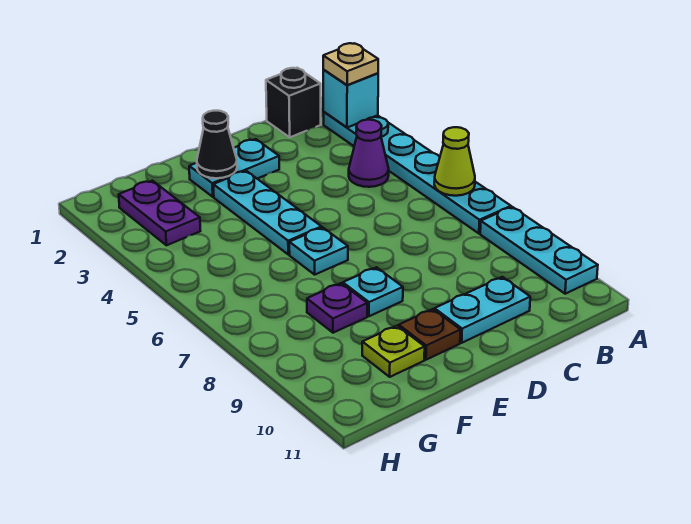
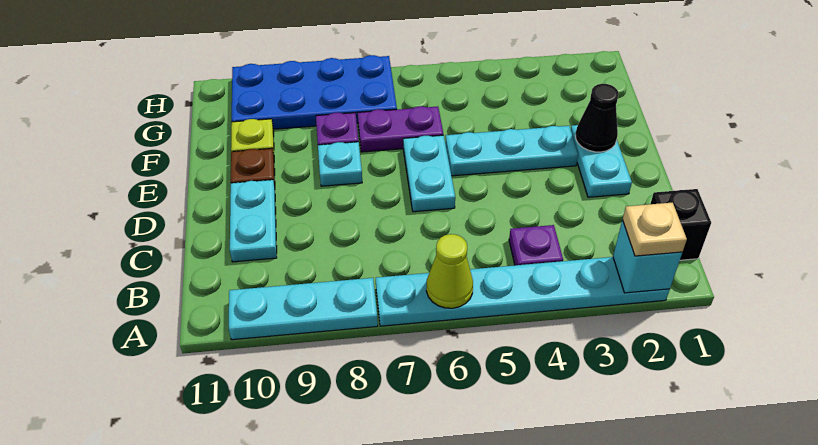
purple cone B4 level 1 -> purple plate B4 level 1
cyan plate E6 level 1 -> cyan plate D6:E6 level 1
purple plate G2:G3 level 1 -> purple plate F6:F7 level 1
none -> blue plate G7:H10 level 1

